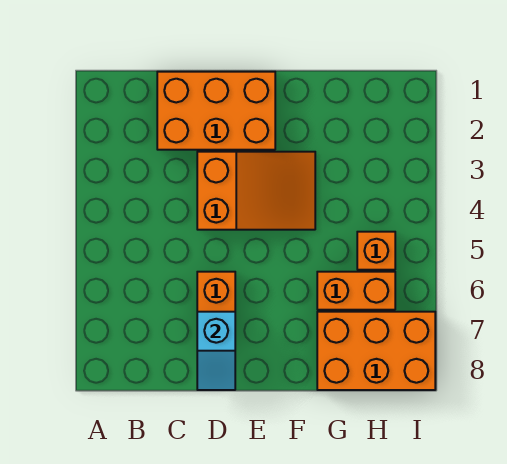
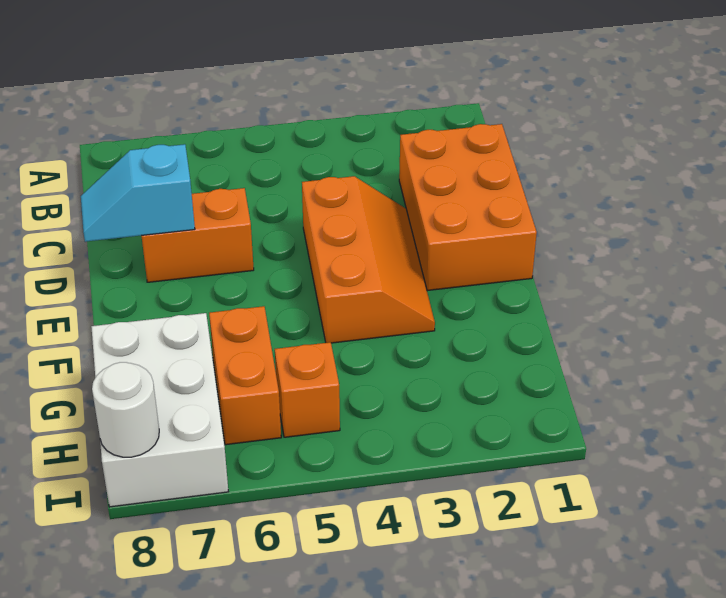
orange slope D3:F4 level 1 top D -> orange slope D3:F4 level 1 top 4
orange brick G7:I8 level 1 -> white brick G7:I8 level 1
none -> white round brick I8 level 2

